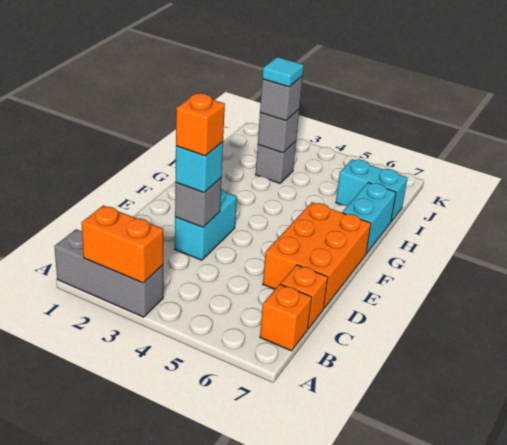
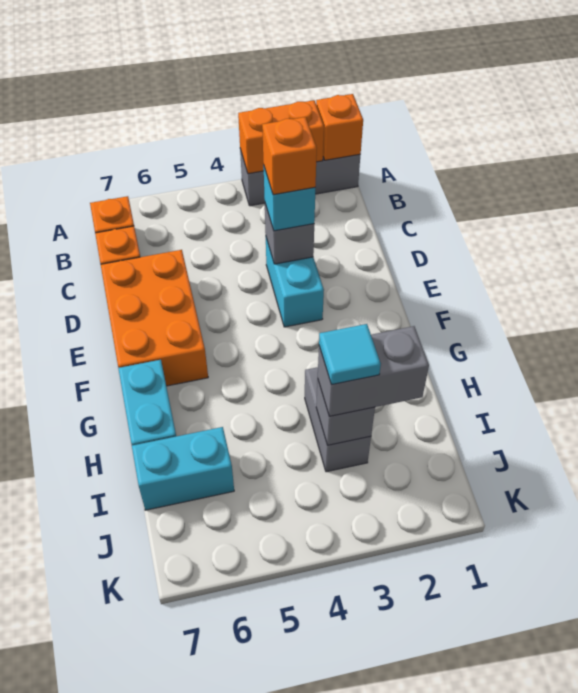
none -> orange brick A1 level 2
grey brick I3 level 1 -> grey brick H3:I3 level 1
grey brick I3 level 3 -> grey brick I2:I3 level 3

